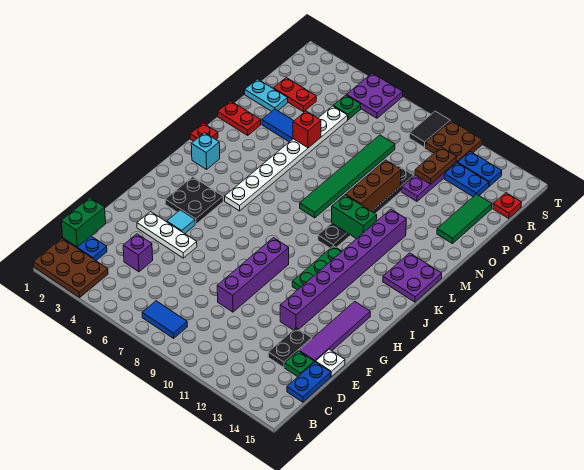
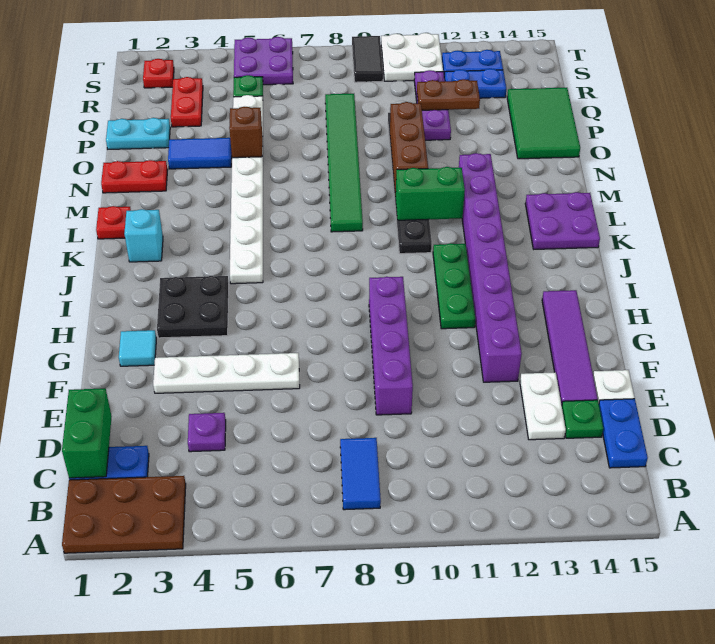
blue tile B7:B8 level 1 -> blue tile B8:C8 level 1
purple brick D4 level 1 -> purple plate D4 level 1
black plate D13:E13 level 1 -> white plate D13:E13 level 1
white plate F3:F5 level 1 -> white plate F3:F6 level 1
cyan tile G4 level 1 -> cyan tile G2 level 1
red brick O5 level 2 -> brown brick O5 level 2
green tile O14:Q14 level 1 -> green tile O14:Q15 level 1
red plate Q2:Q3 level 1 -> red plate Q3:R3 level 1
brown plate Q11:R11 level 2 -> brown plate Q11:Q12 level 2
red plate R15 level 1 -> red plate S2 level 1
brown plate S10:T11 level 1 -> white plate S10:T11 level 1

